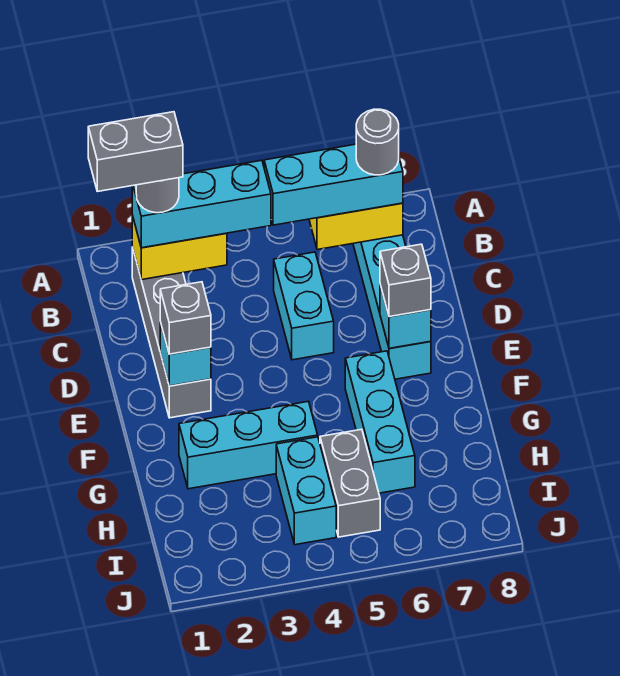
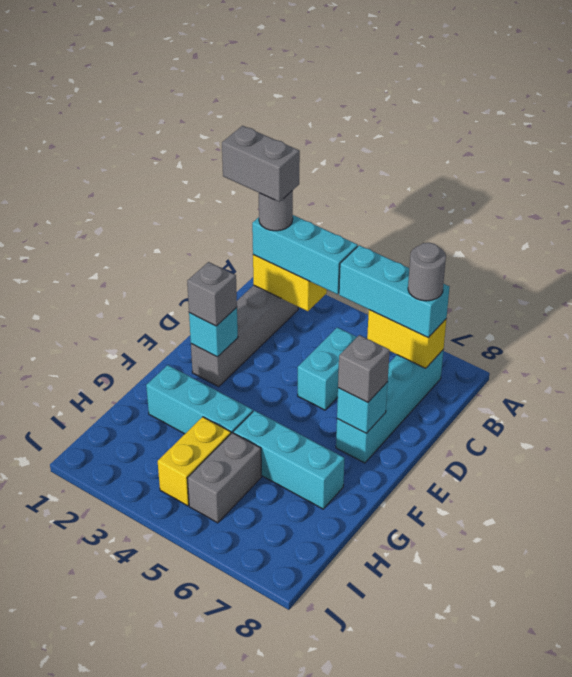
cyan brick F6:H6 level 1 -> cyan brick G5:G7 level 1
cyan brick H4:I4 level 1 -> yellow brick H4:I4 level 1

